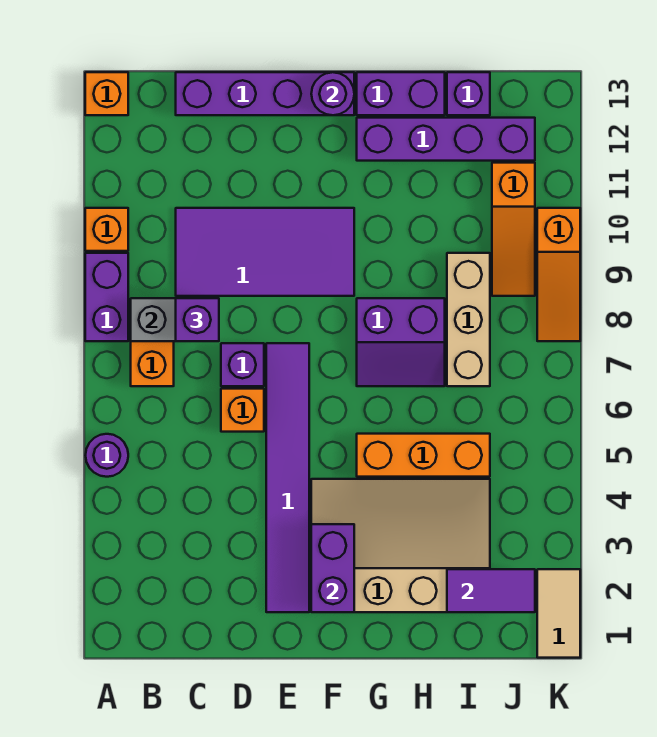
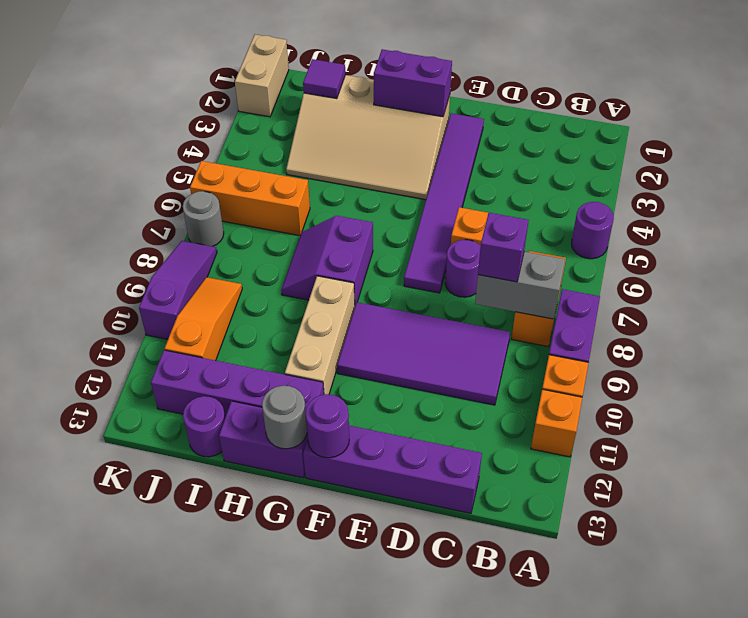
orange brick A13 level 1 -> orange brick A11 level 1
purple brick D7 level 1 -> purple round brick D7 level 1
purple brick F2:F3 level 2 -> purple brick F2:G2 level 2
orange brick G5:I5 level 1 -> orange brick I6:K6 level 1
purple slope G7:H8 level 1 top 8 -> purple slope G7:H8 level 1 top G
none -> grey round brick G13 level 2
purple tile I2:J2 level 2 -> purple tile I2 level 2
tan brick I7:I9 level 1 -> tan brick G9:G11 level 1
purple brick I13 level 1 -> purple round brick I13 level 1
tan tile K1:K2 level 1 -> tan brick K1:K2 level 1
none -> grey round brick K7 level 1
orange slope K8:K10 level 1 top 10 -> purple slope K8:K10 level 1 top 10

